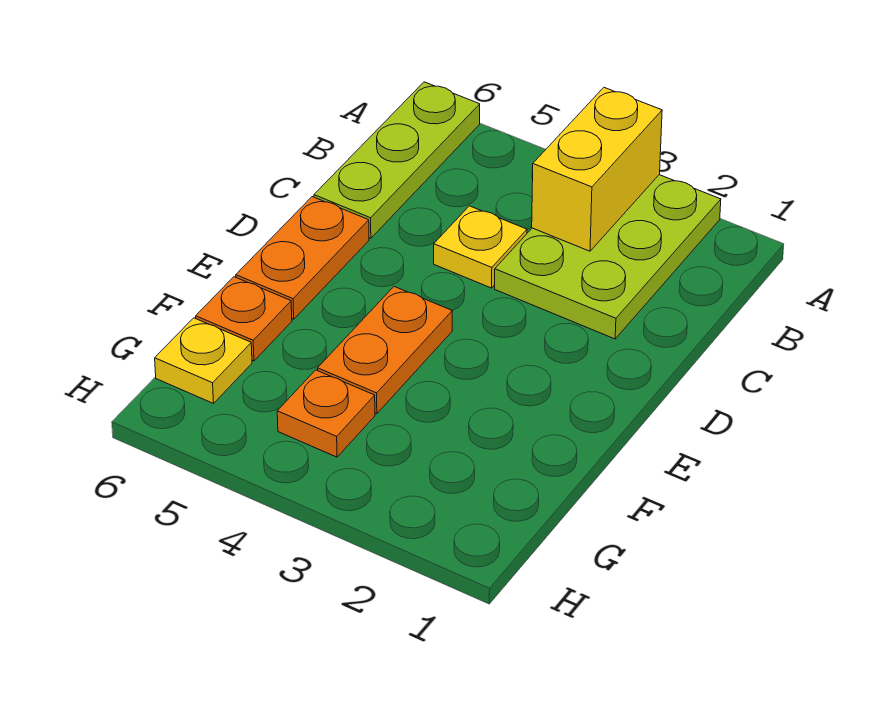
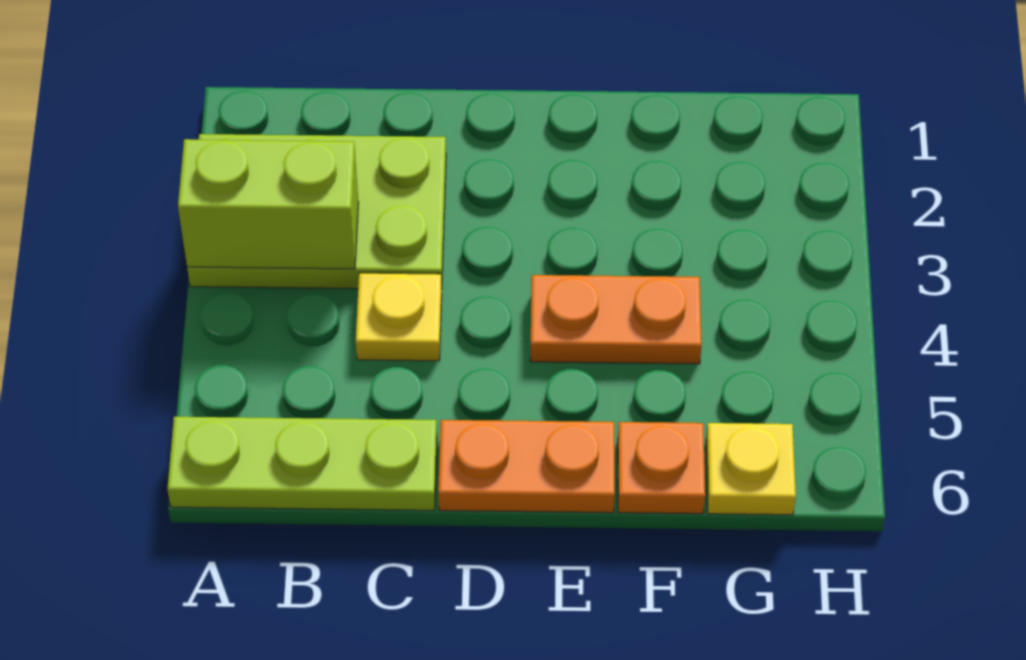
yellow brick A3:B3 level 2 -> lime brick A3:B3 level 2
orange plate G4 level 1 -> none

